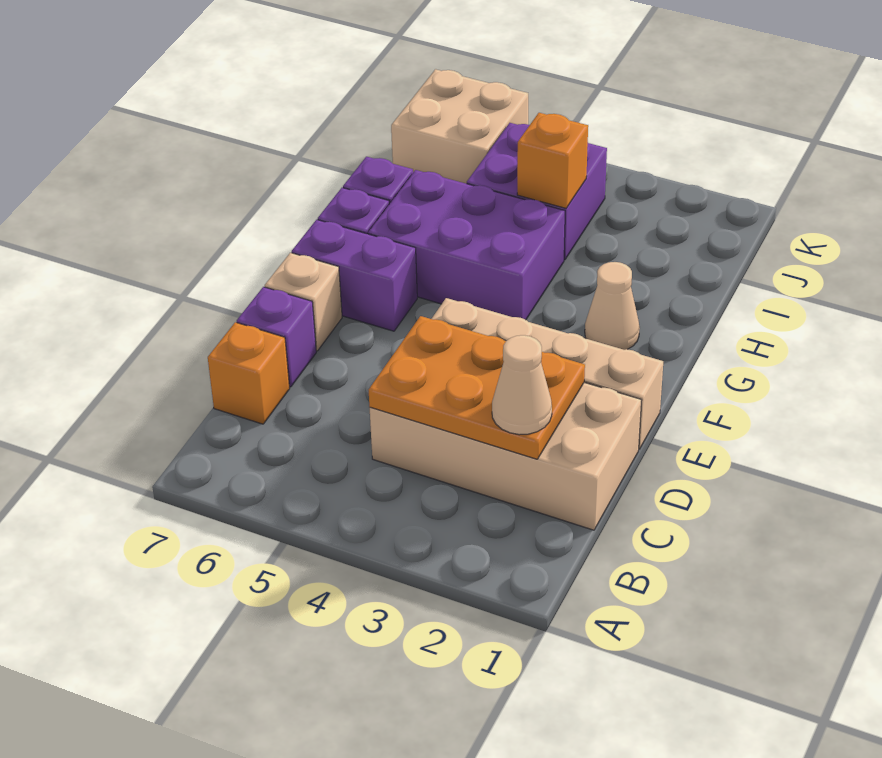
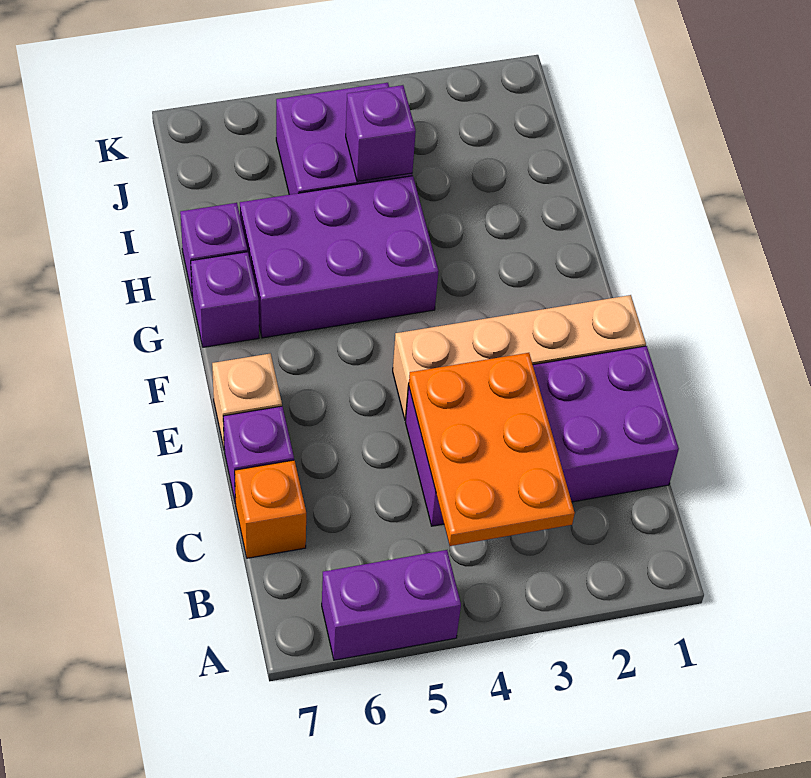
tan brick C1:D4 level 1 -> purple brick C1:D4 level 1
orange plate C2:D4 level 2 -> orange plate B3:D4 level 2
tan cone C2 level 3 -> none
purple brick F6:F7 level 1 -> purple brick A5:A6 level 1
tan cone G2 level 1 -> none
orange brick I4 level 2 -> purple brick I4 level 2
tan brick J6:K7 level 1 -> none

